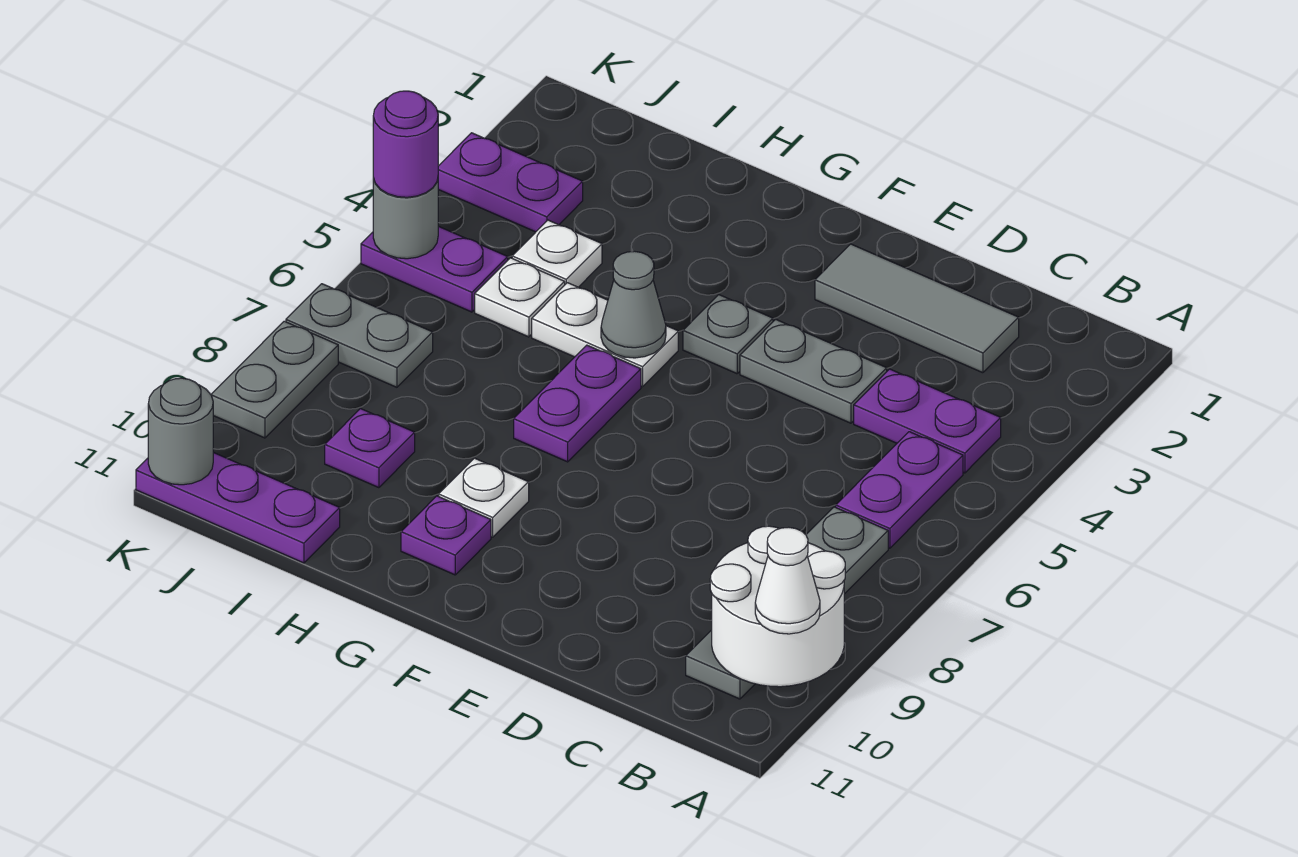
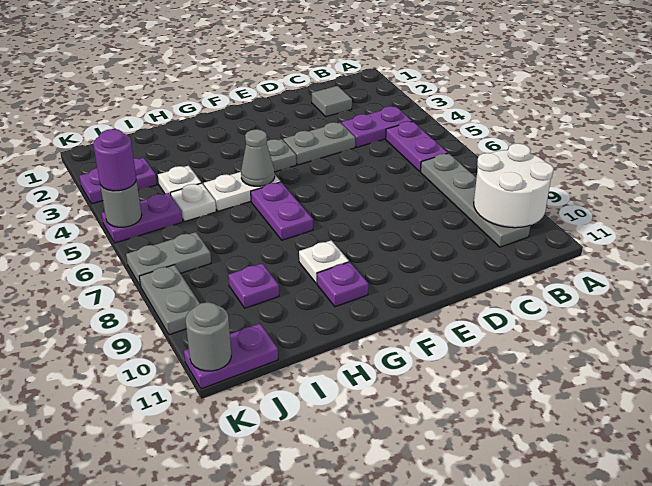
white cone A10 level 3 -> none
grey tile C2:E2 level 1 -> grey tile C2 level 1
purple plate I11:K11 level 1 -> purple plate J11:K11 level 1

